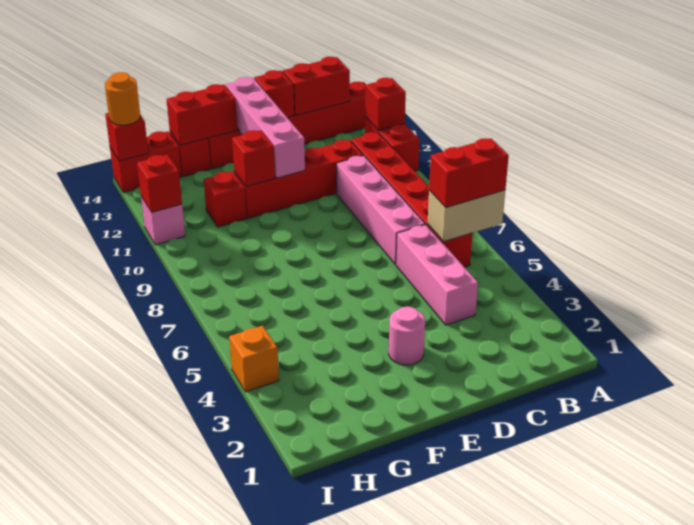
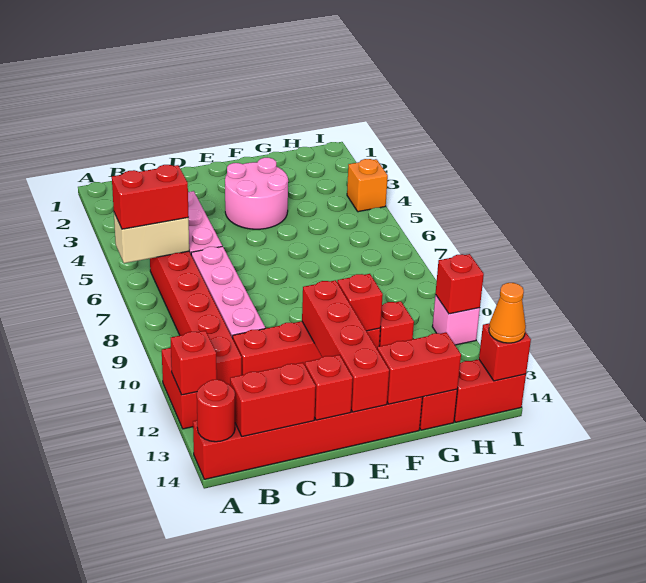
none -> red round brick A14 level 2
pink round brick E3 level 1 -> pink round brick E3:F4 level 1
pink brick E11:E14 level 2 -> red brick E11:E14 level 2
orange round brick I14 level 3 -> orange cone I14 level 3

